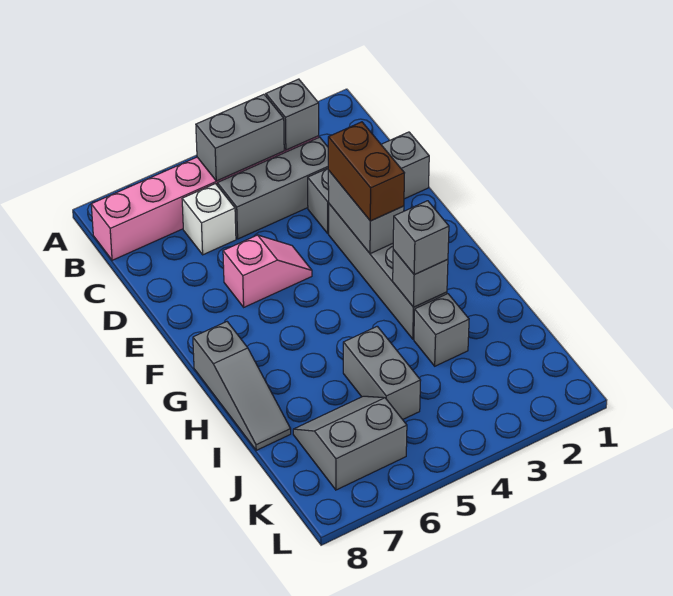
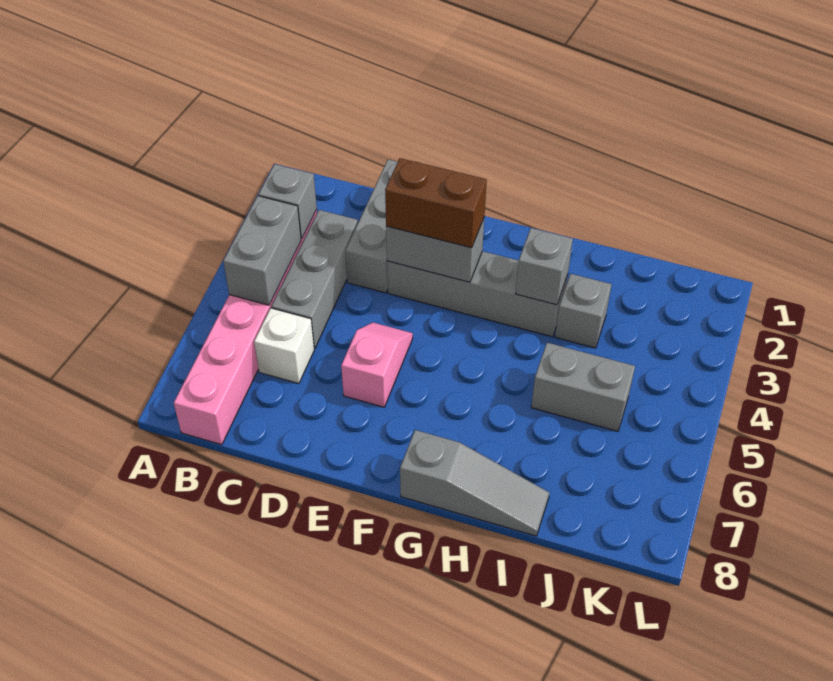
grey brick H3 level 3 -> none
grey slope J6:K7 level 1 top K -> none

